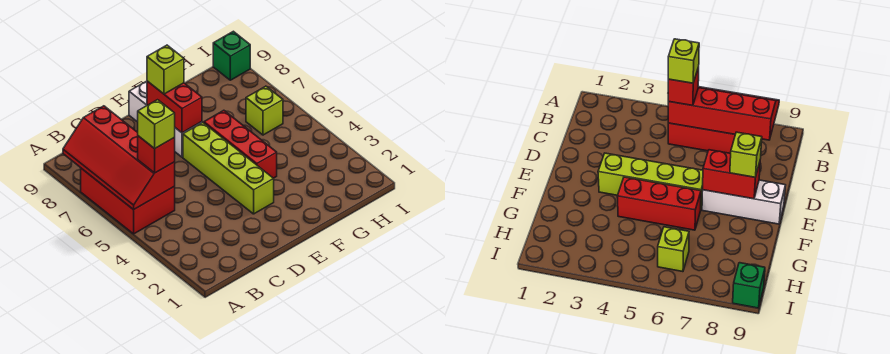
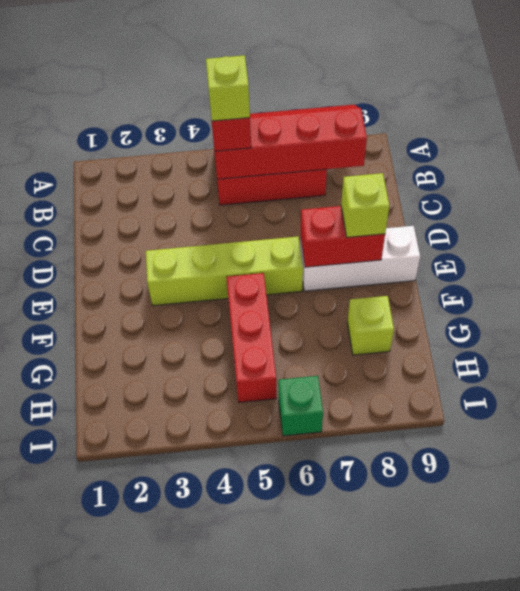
red brick F4:F6 level 1 -> red brick F5:H5 level 1
lime brick H6 level 1 -> lime brick G8 level 1
green brick I9 level 1 -> green brick I6 level 1

